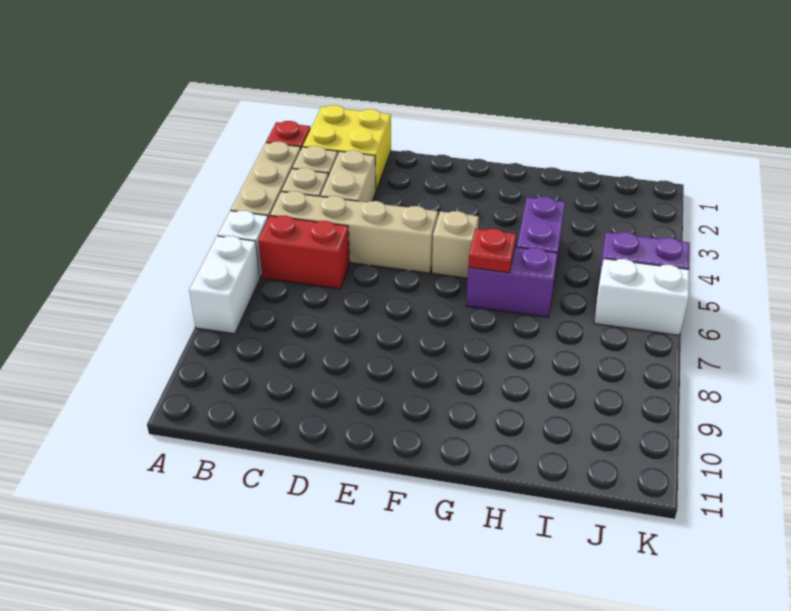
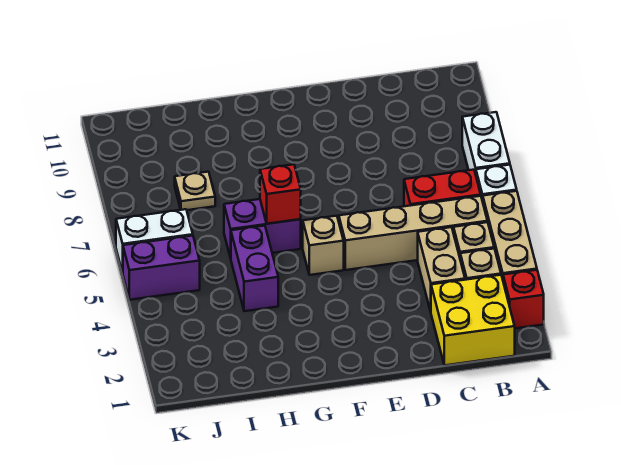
red plate G6 level 2 -> red brick G6 level 2
none -> tan plate I8 level 1

